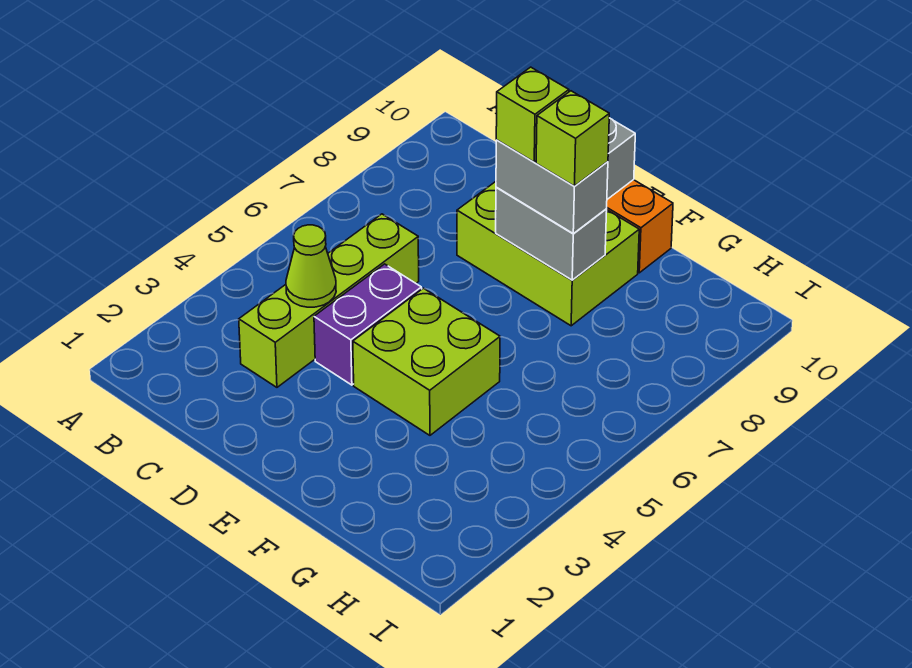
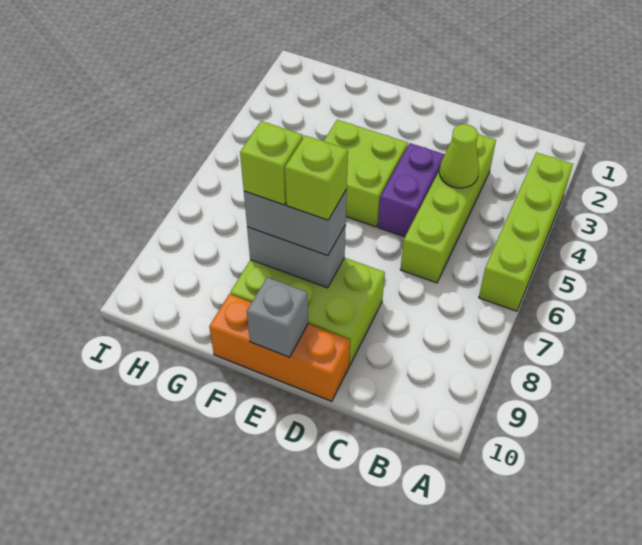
none -> lime brick A3:A6 level 1

